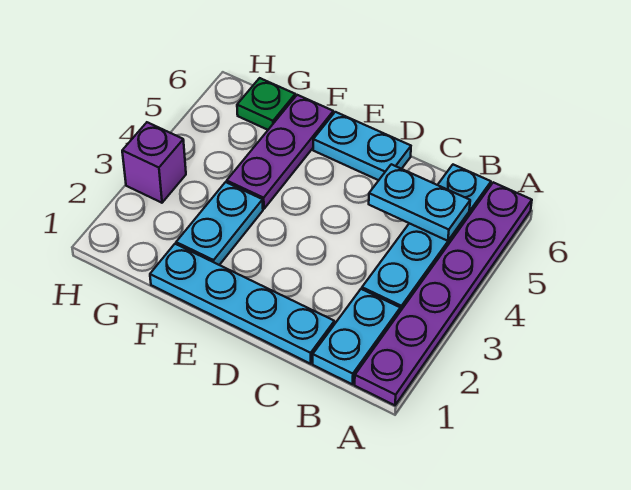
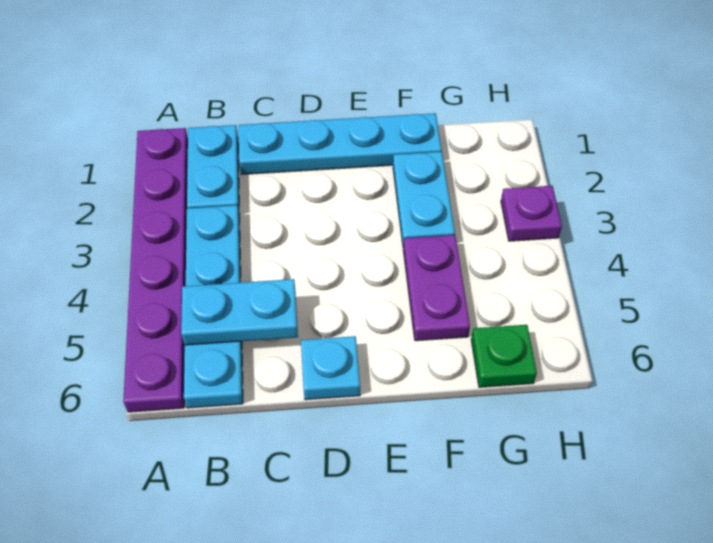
cyan plate D6:E6 level 1 -> cyan plate D6 level 1
purple plate F4:F6 level 1 -> purple plate F4:F5 level 1
purple brick H3 level 1 -> purple plate H3 level 1

